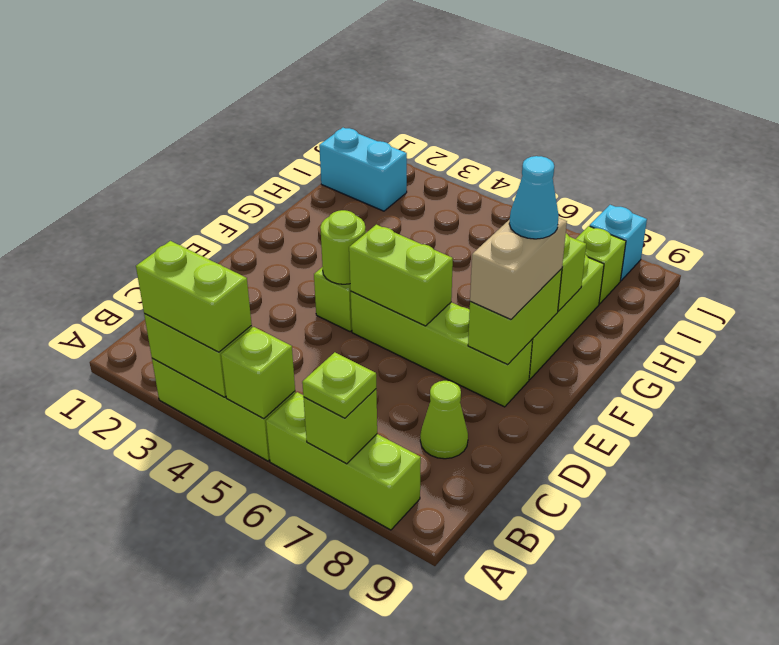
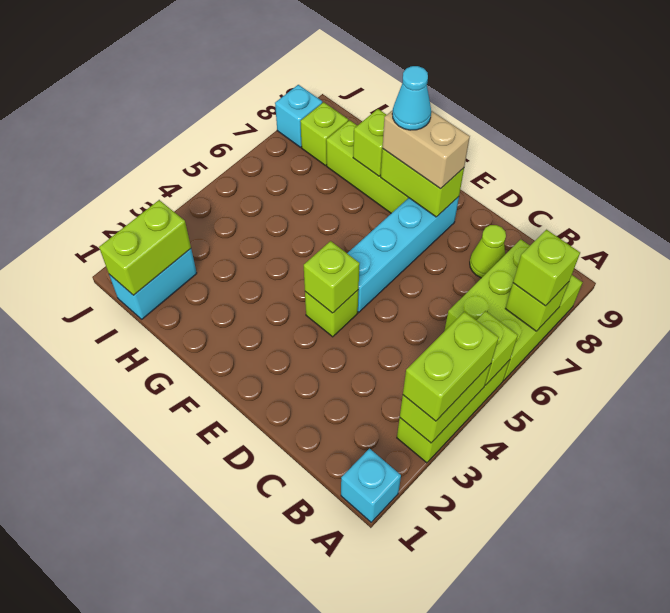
none -> cyan brick A1 level 1
lime brick A6:A8 level 1 -> lime brick A6:B8 level 1
lime plate A7 level 3 -> lime brick A7 level 3
lime round brick E4 level 2 -> lime brick E4 level 2
lime brick E5:E8 level 1 -> cyan brick E5:E8 level 1
lime brick E5:E6 level 2 -> lime brick I1:I2 level 2

